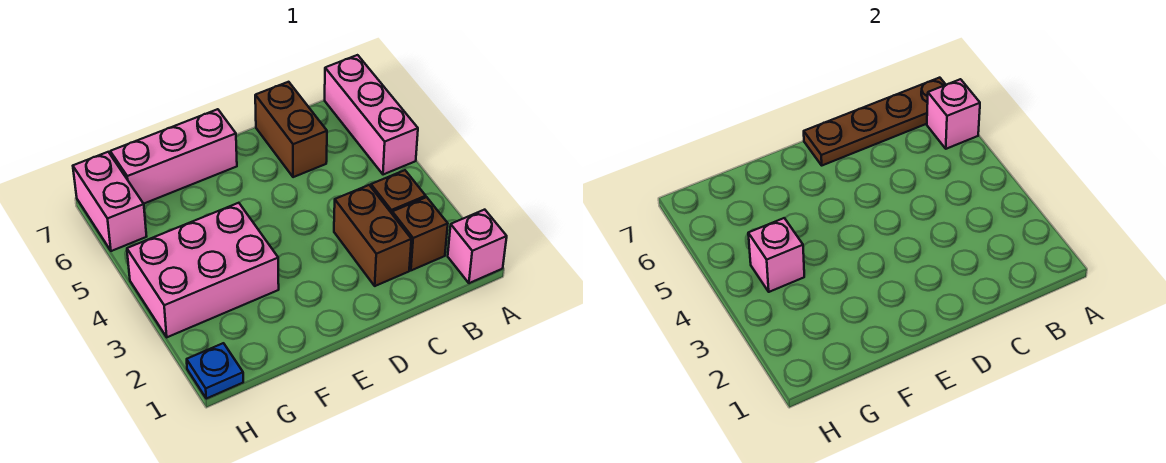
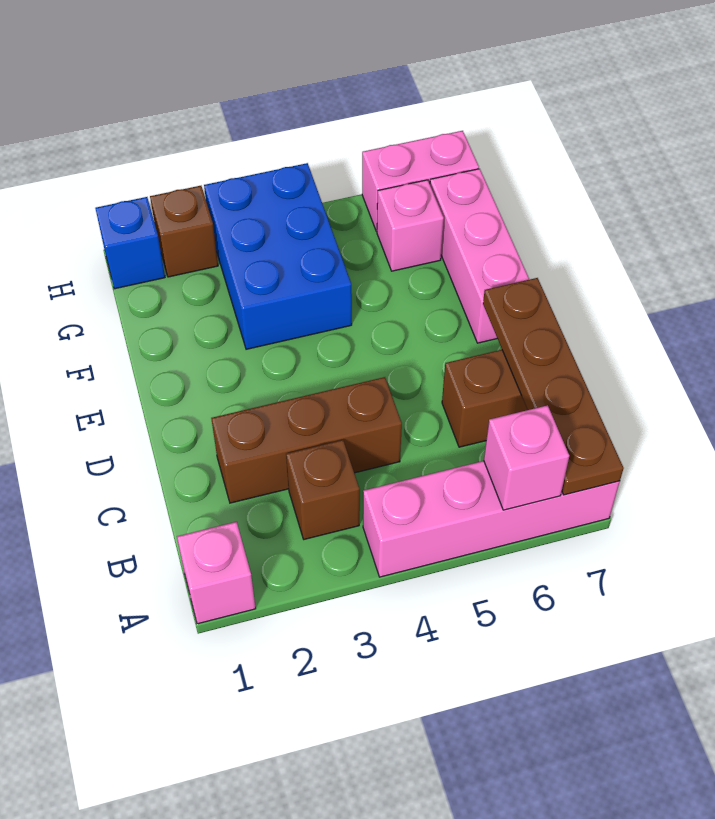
pink brick A5:A7 level 1 -> pink brick A4:A7 level 1
brown brick B2 level 1 -> brown brick H2 level 1
brown brick C2:C3 level 1 -> brown brick C2:C4 level 1
pink brick F3:H4 level 1 -> blue brick F3:H4 level 1
pink brick G4 level 2 -> pink brick G6 level 1
blue plate H1 level 1 -> blue brick H1 level 1

